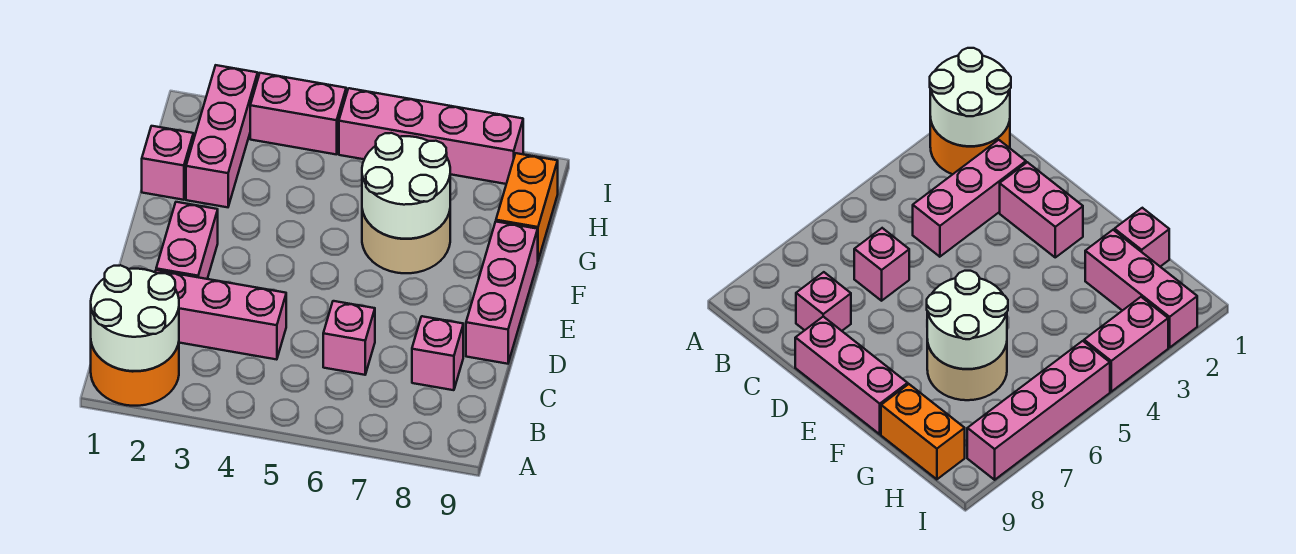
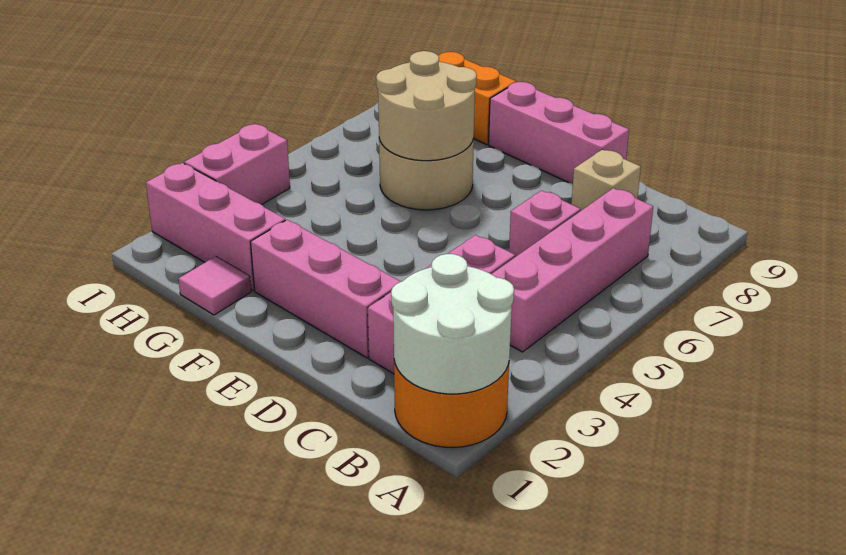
pink brick C8 level 1 -> tan brick C8 level 1
pink brick D2:E2 level 1 -> pink brick D2:F2 level 1
white round brick F6:G7 level 2 -> tan round brick F6:G7 level 2
pink brick G1 level 1 -> pink tile G1 level 1
pink brick I5:I8 level 1 -> pink brick B4:B7 level 1

